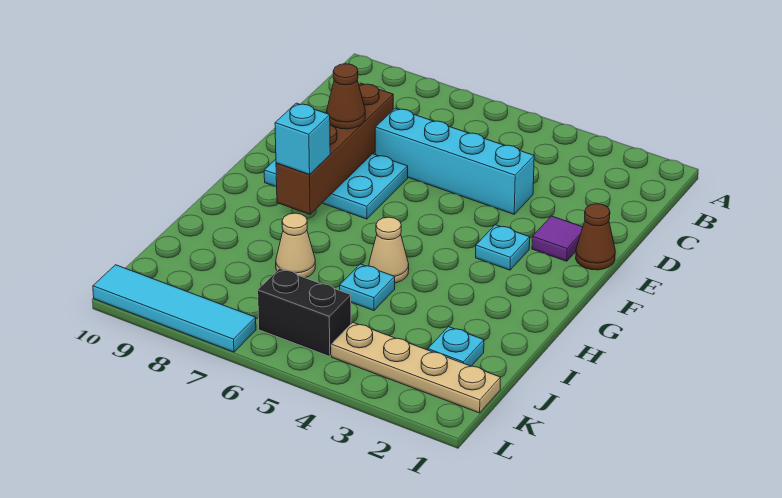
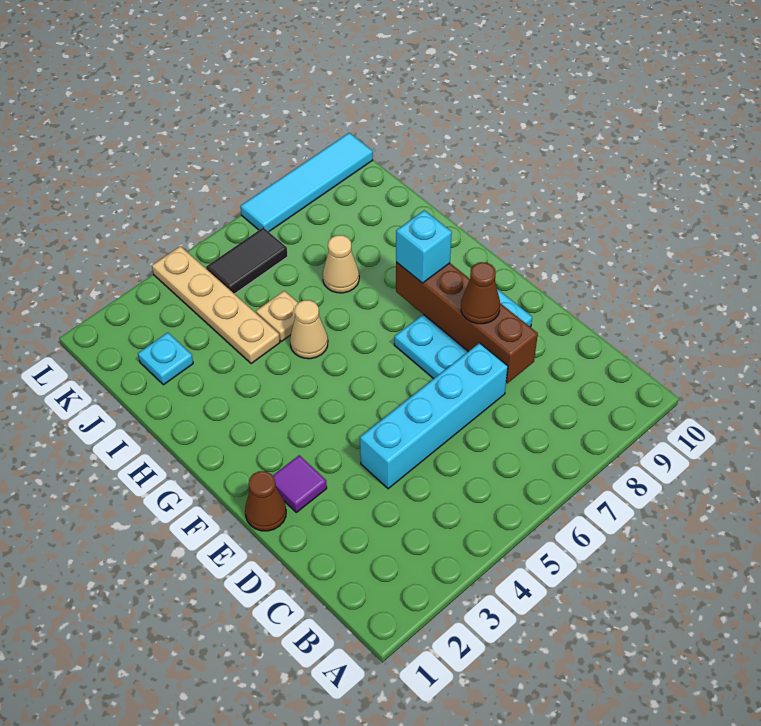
cyan plate F3 level 1 -> none
cyan plate I5 level 1 -> tan plate I5 level 1
tan plate K1:K4 level 1 -> tan plate I4:L4 level 1
black brick K5:K6 level 1 -> black tile K5:K6 level 1

